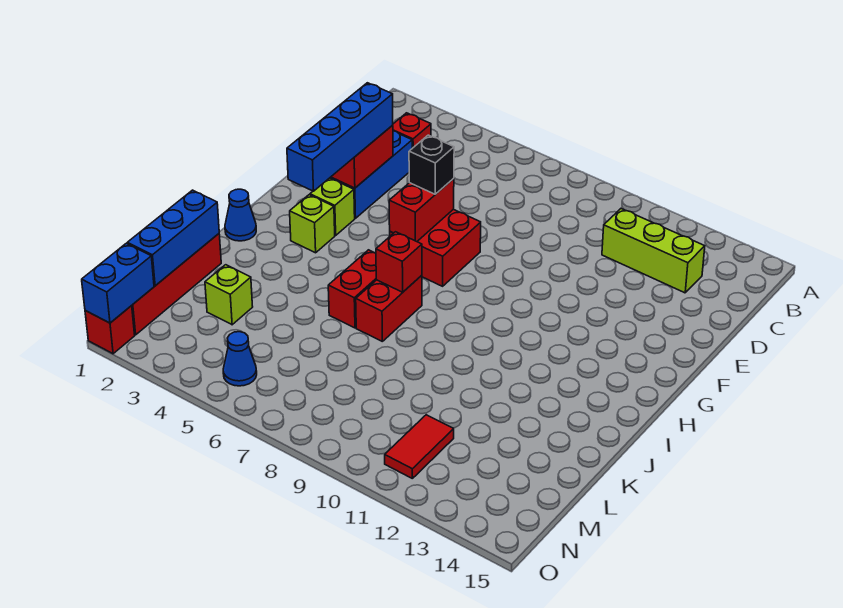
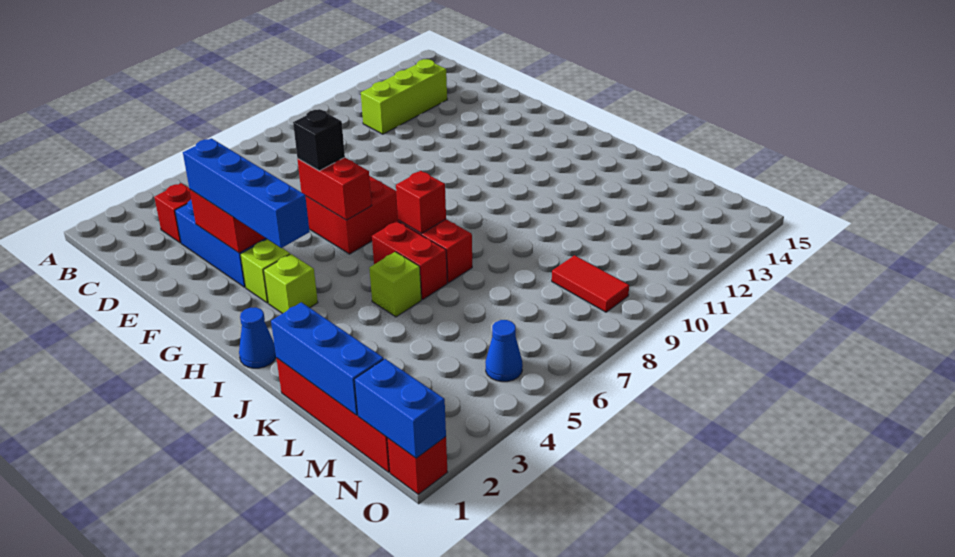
lime brick L3 level 1 -> lime brick J5 level 1
red tile M11:N11 level 1 -> red tile M9:N9 level 1

